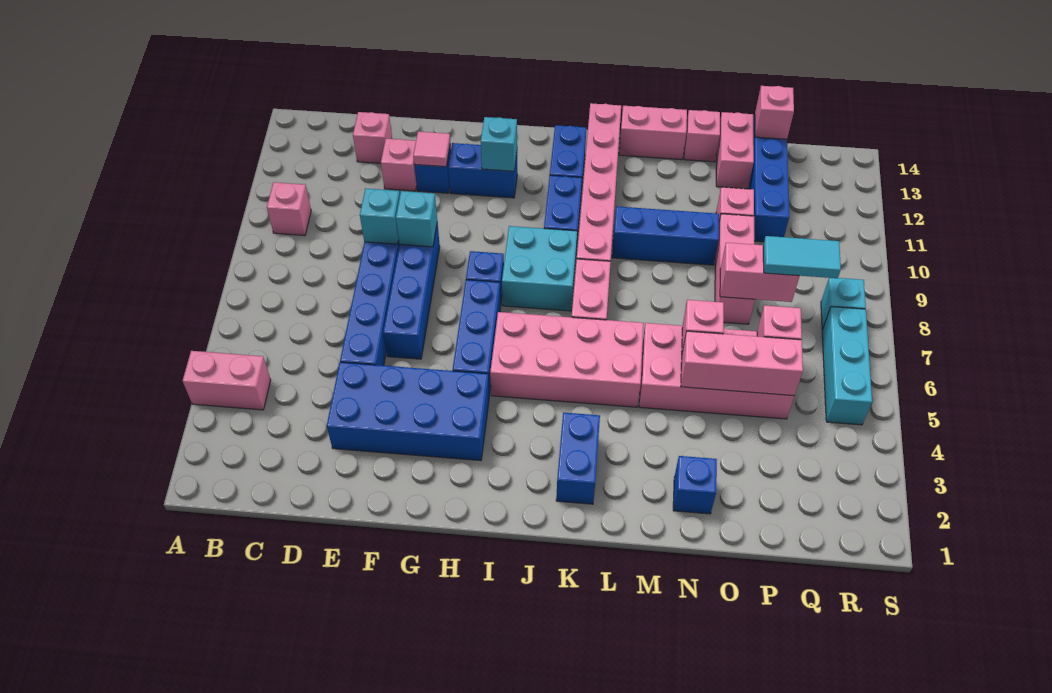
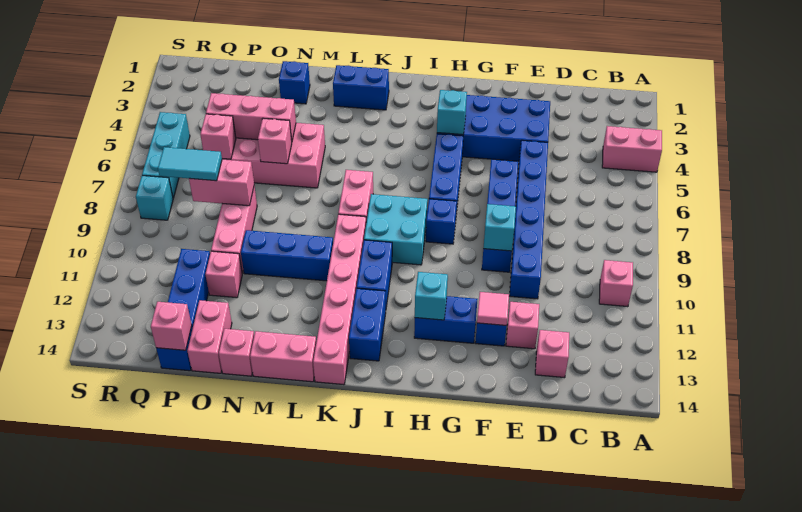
cyan brick E9 level 2 -> cyan brick H4 level 2
pink brick I5:L6 level 1 -> none
blue brick K2:K3 level 1 -> blue brick K2:L2 level 1

